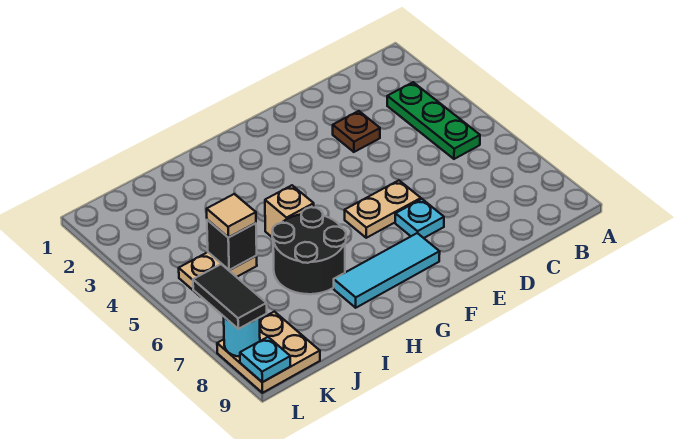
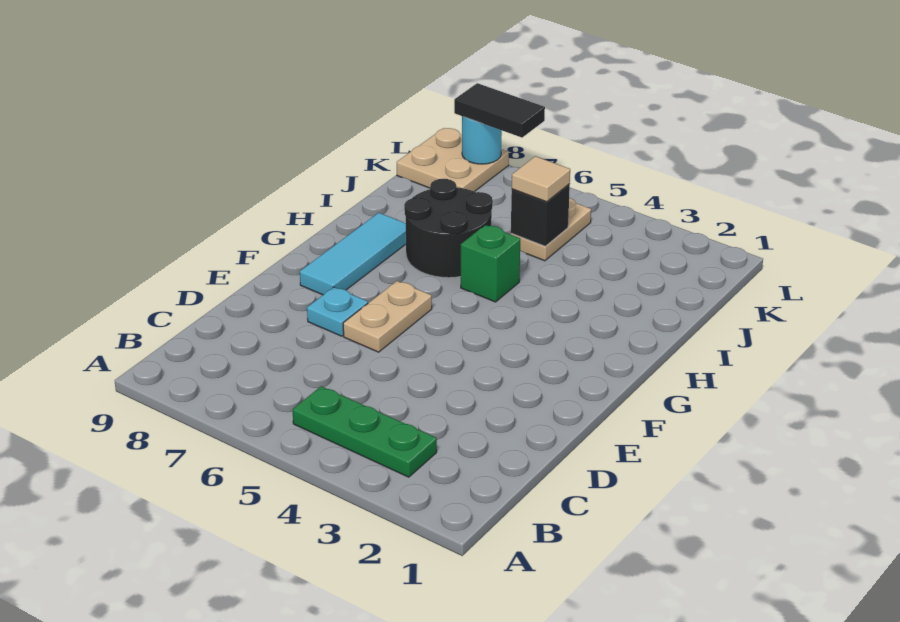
brown plate D3 level 1 -> none
tan brick H5 level 1 -> green brick H5 level 1
cyan plate L9 level 2 -> none

